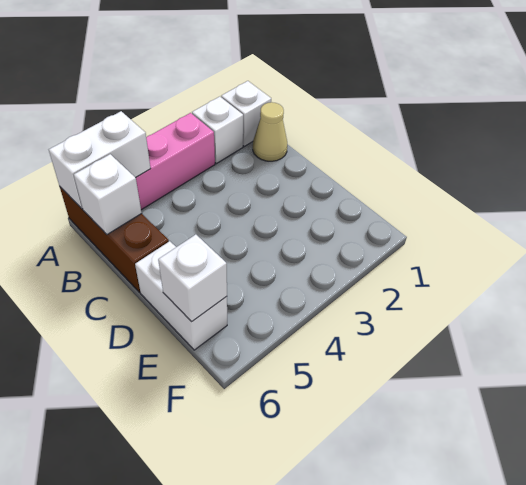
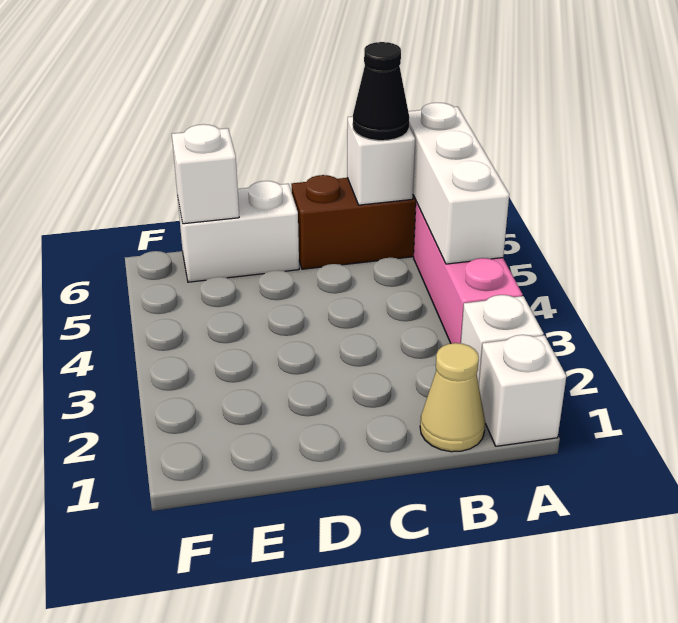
white brick A5:A6 level 2 -> white brick A4:A6 level 2
none -> black cone B6 level 3

